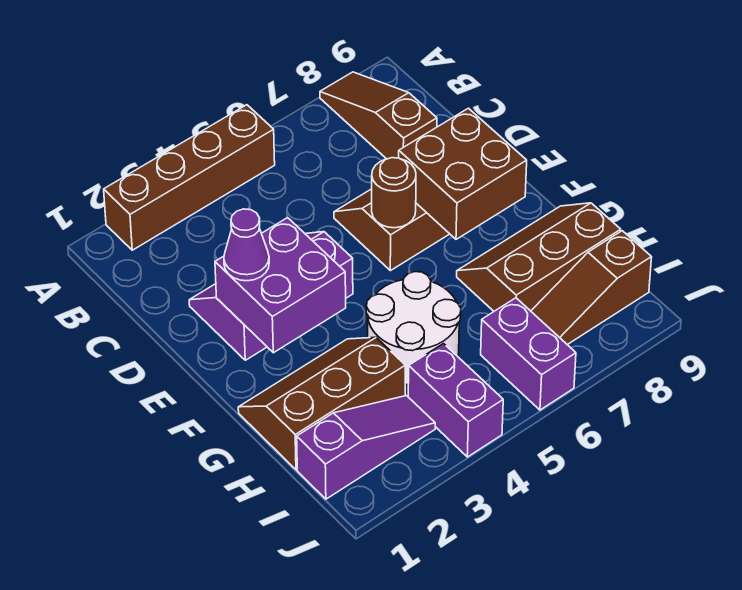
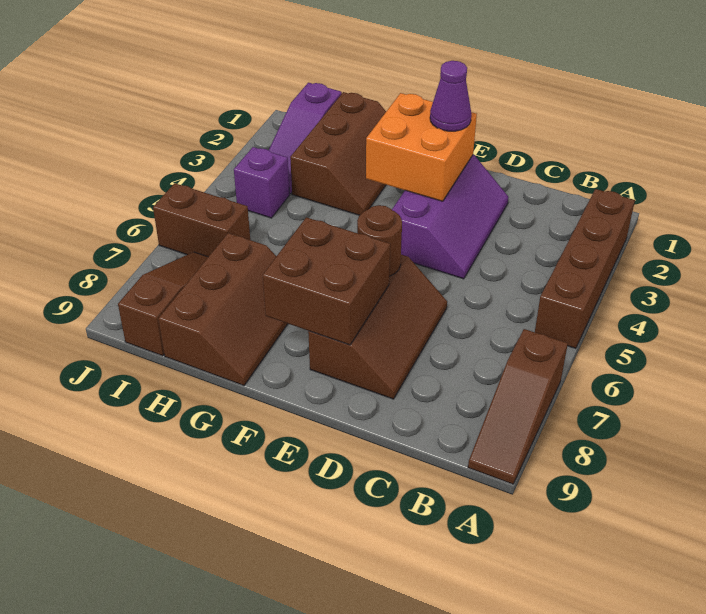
brown slope A8:C8 level 1 top C -> brown slope A7:A9 level 1 top 7
purple brick E2:F3 level 2 -> orange brick E2:F3 level 2
white round brick G4:H5 level 1 -> none
purple brick I4:J4 level 1 -> purple brick I4 level 1
purple brick I6:J6 level 1 -> brown brick I6:J6 level 1

